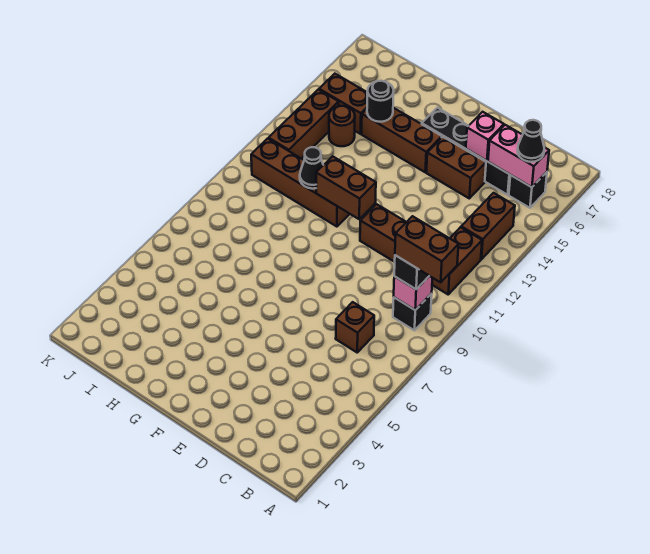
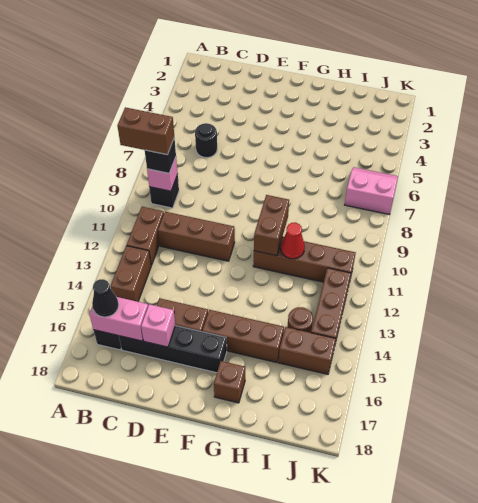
brown brick C7 level 1 -> brown brick G17 level 1
brown brick F11:G11 level 2 -> brown brick G10:G11 level 2
black cone H11 level 2 -> red cone H11 level 2
black round brick H15 level 2 -> black round brick C6 level 1
none -> pink slope J6:K7 level 1 top 7

